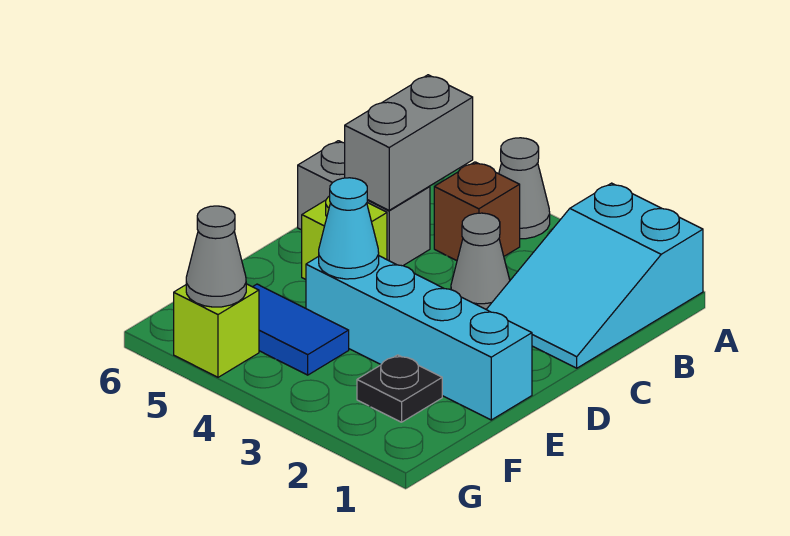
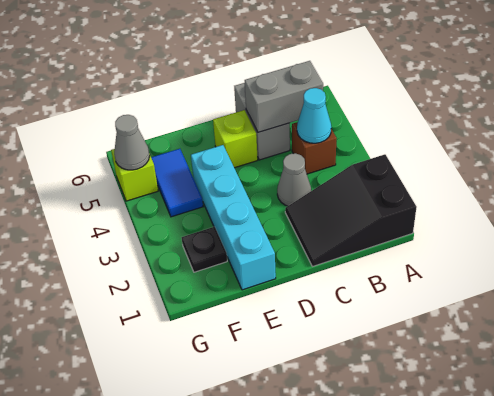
cyan slope A1:C2 level 1 top A -> black slope A1:C2 level 1 top A
grey cone A4 level 1 -> none
cyan cone E4 level 2 -> cyan cone B4 level 2

